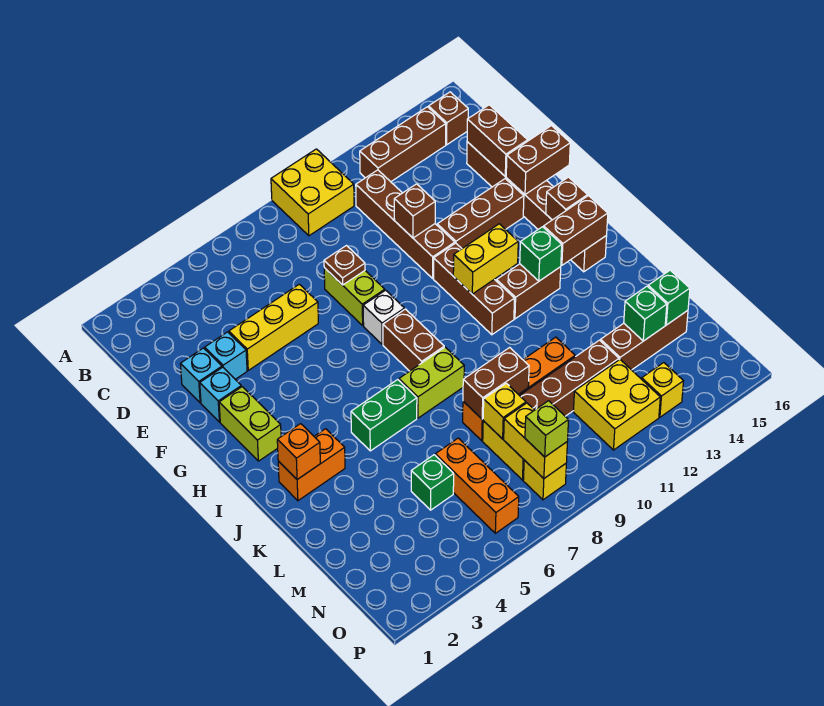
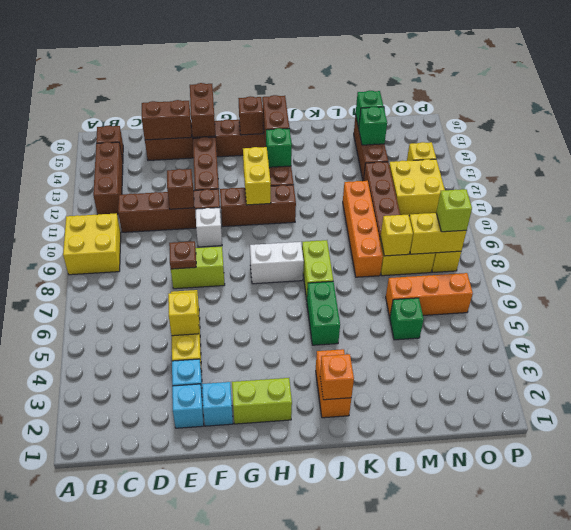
none -> yellow brick E5 level 2
white brick G8 level 1 -> white brick F10 level 1
brown brick H8:I8 level 1 -> white brick H8:I8 level 1
brown brick L8:L9 level 2 -> none

